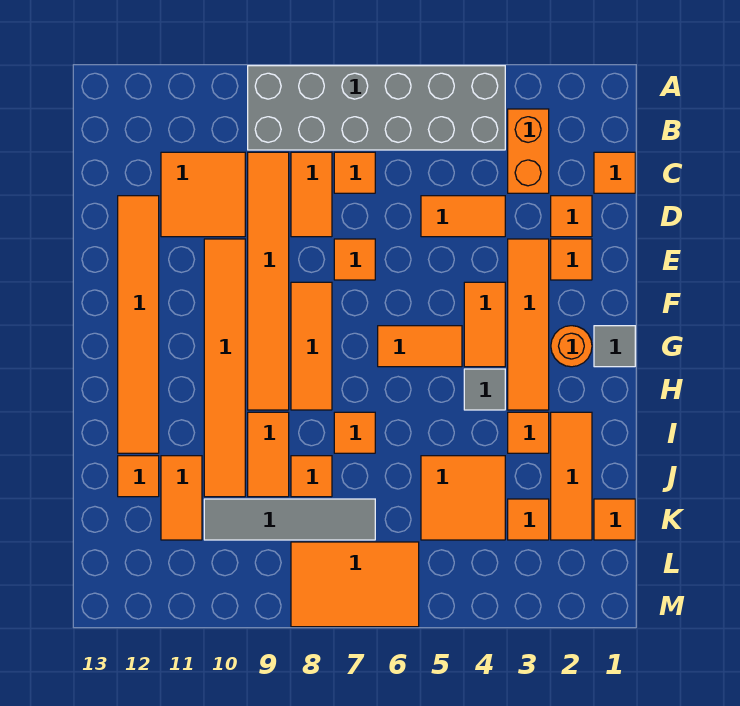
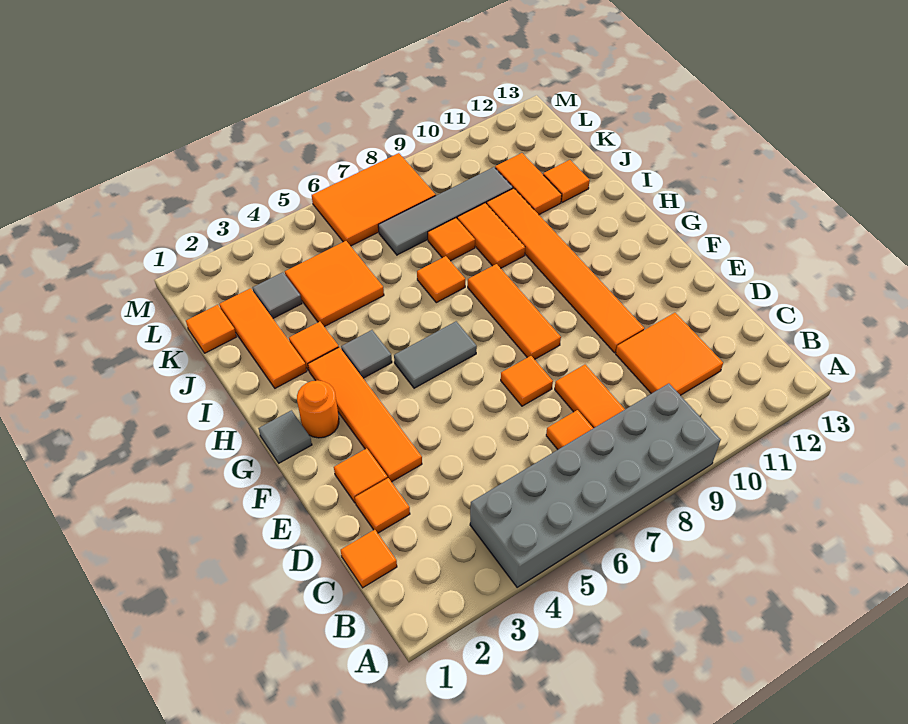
orange brick B3:C3 level 1 -> none
orange tile C9:H9 level 1 -> none
orange tile D4:D5 level 1 -> none
orange tile D12:I12 level 1 -> none
orange tile F4:G4 level 1 -> none
orange tile G5:G6 level 1 -> grey tile G5:G6 level 1
orange tile K3 level 1 -> grey tile K3 level 1

